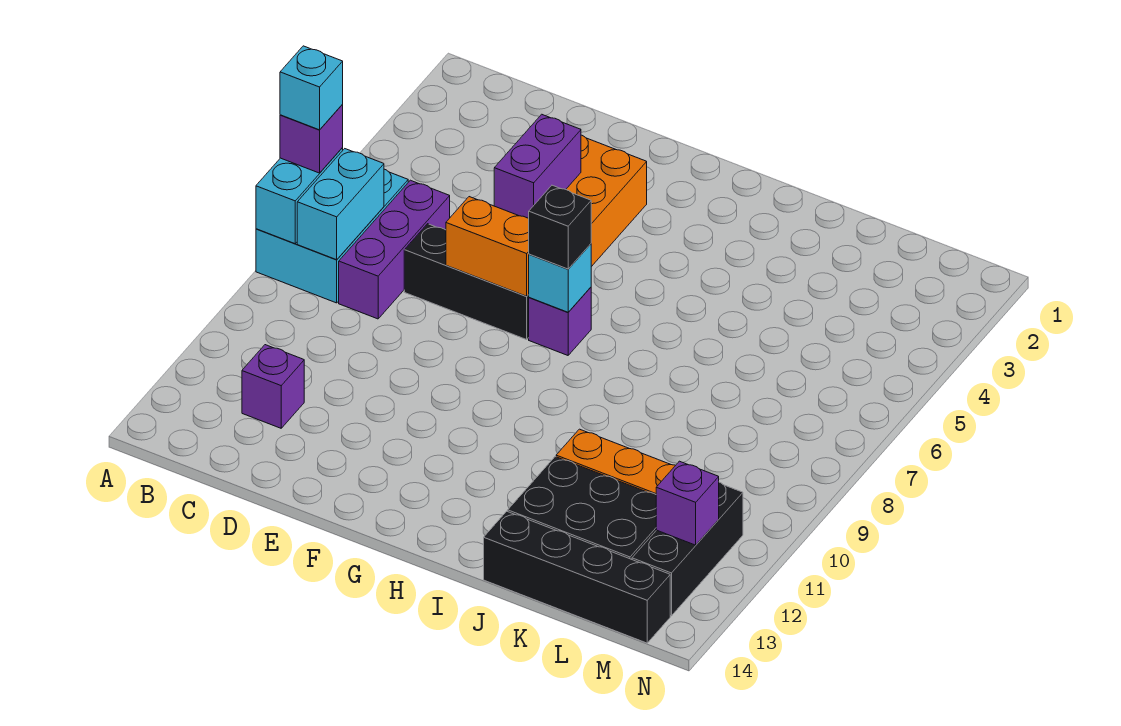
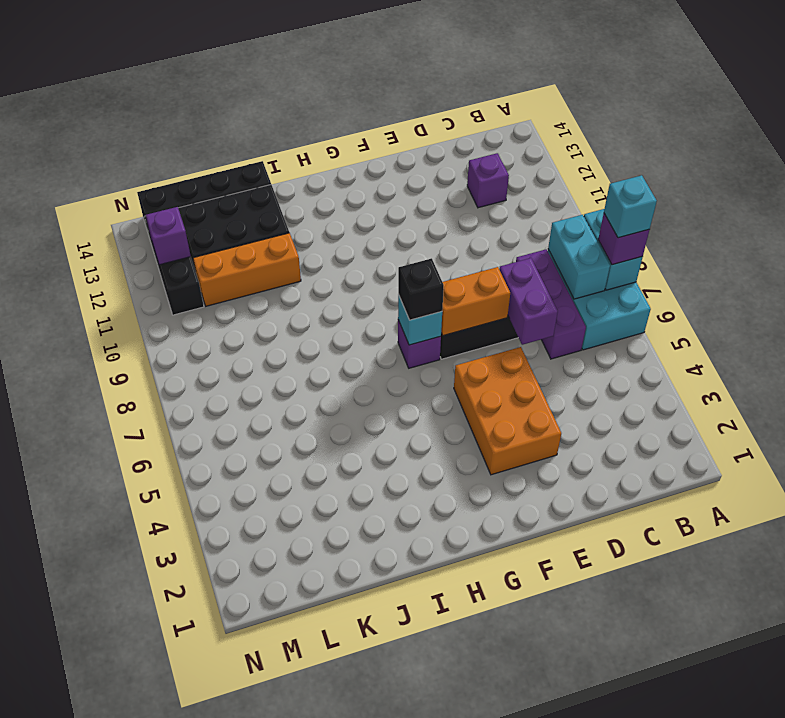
purple brick E4:E5 level 2 -> purple brick D6:D7 level 2

